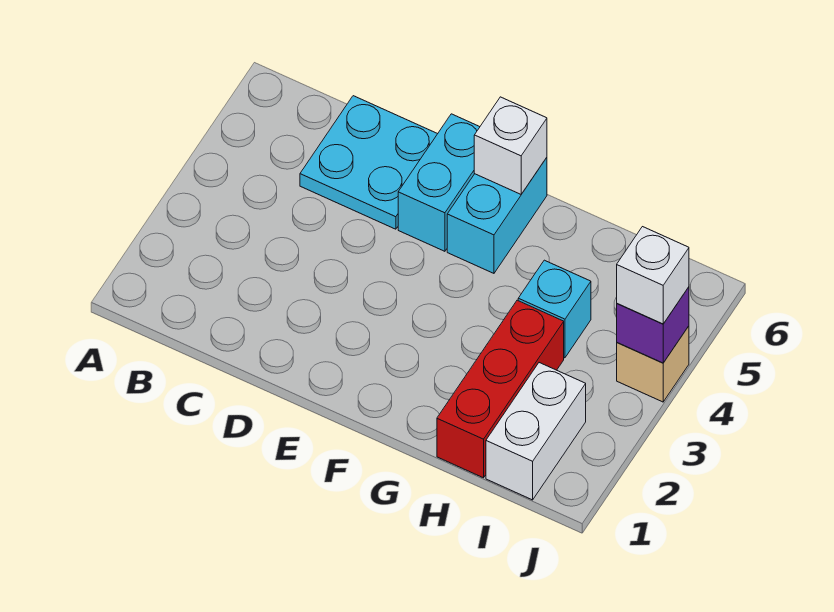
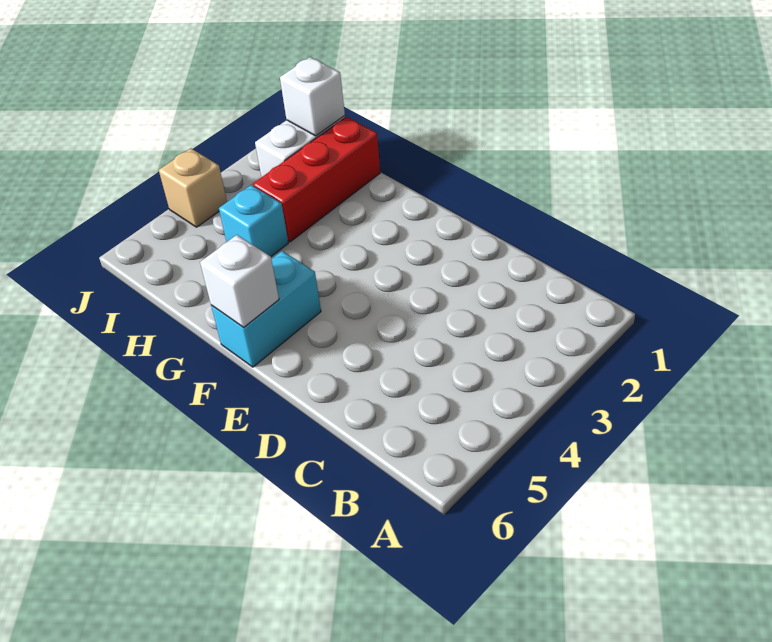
cyan plate C5:D6 level 1 -> none
cyan brick E5:E6 level 1 -> none
purple brick J4 level 2 -> none
white brick J4 level 3 -> white brick I1 level 2

